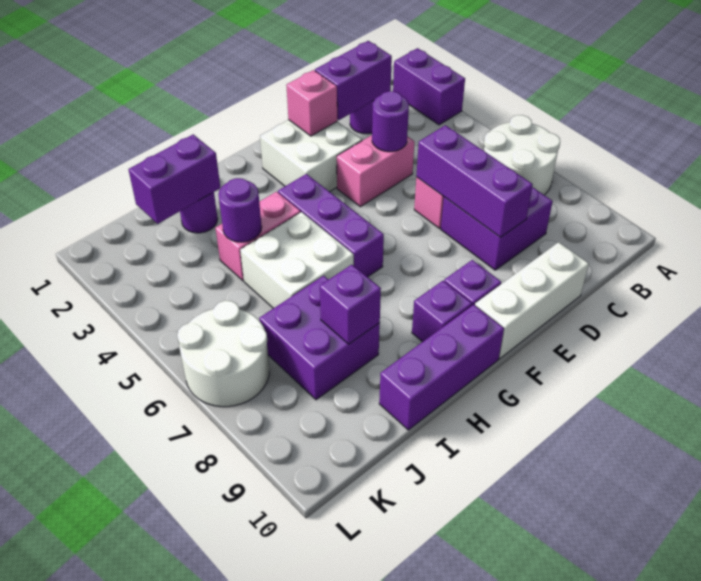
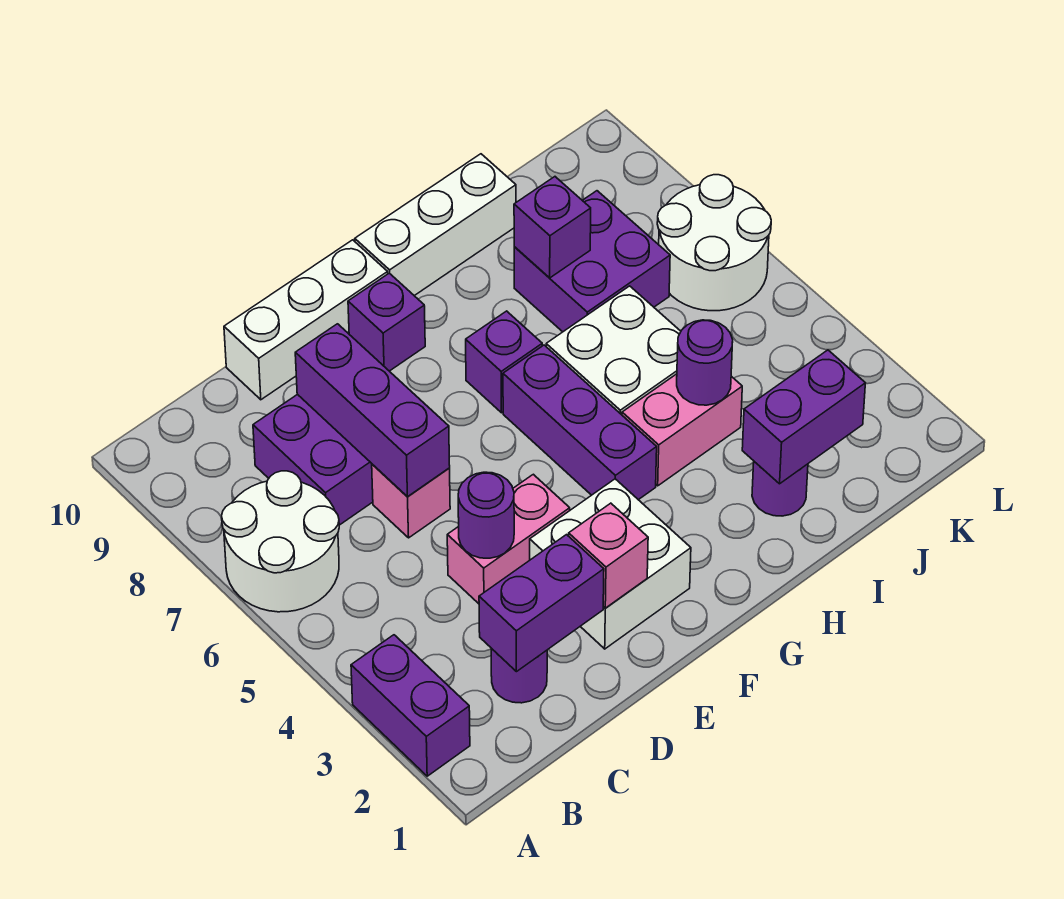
purple brick G9 level 1 -> purple brick G7 level 1
purple brick G10:I10 level 1 -> white brick G10:I10 level 1

